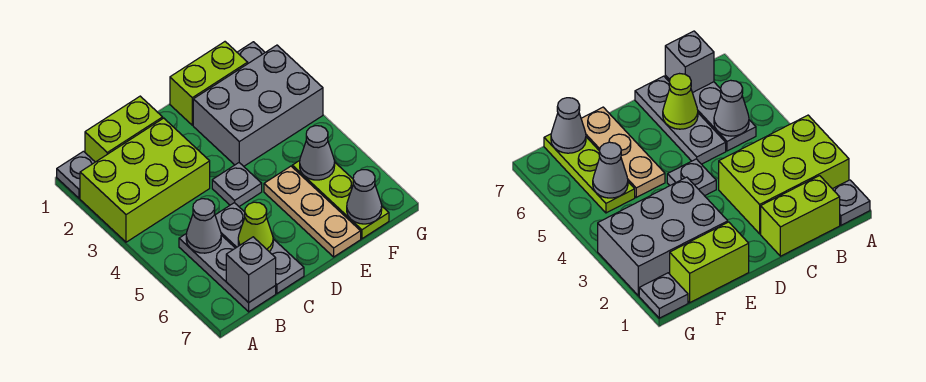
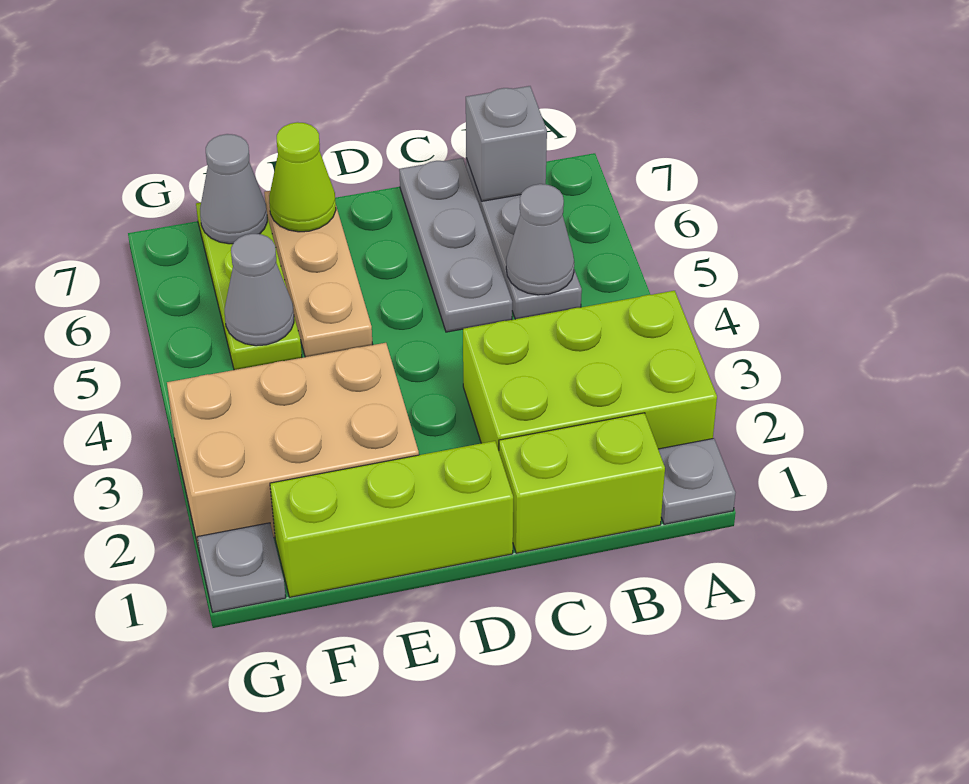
lime cone C6 level 2 -> lime cone E7 level 2
grey plate D4 level 1 -> none
lime brick E1:F1 level 1 -> lime brick D1:F1 level 1
grey brick E2:G3 level 1 -> tan brick E2:G3 level 1

